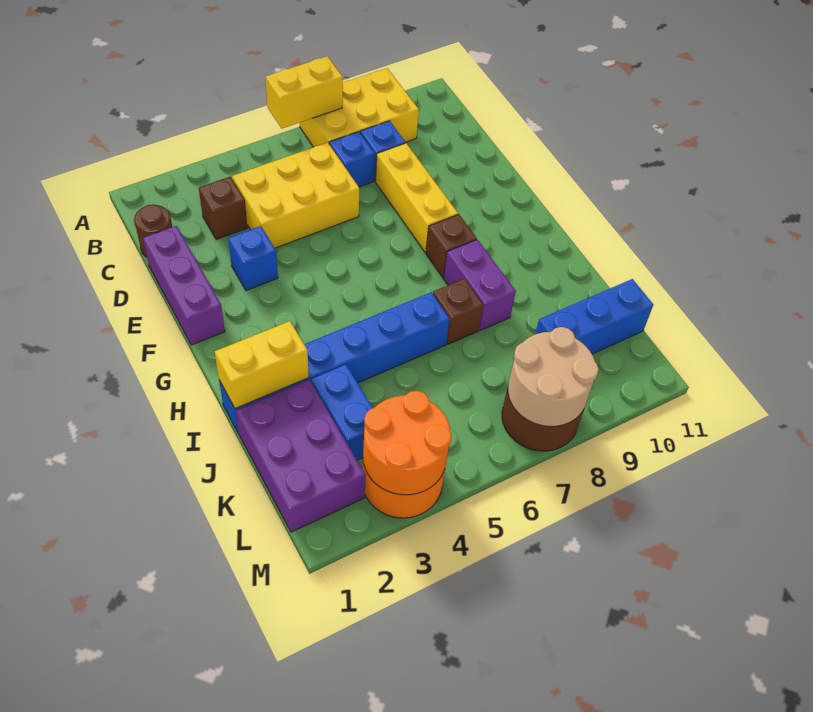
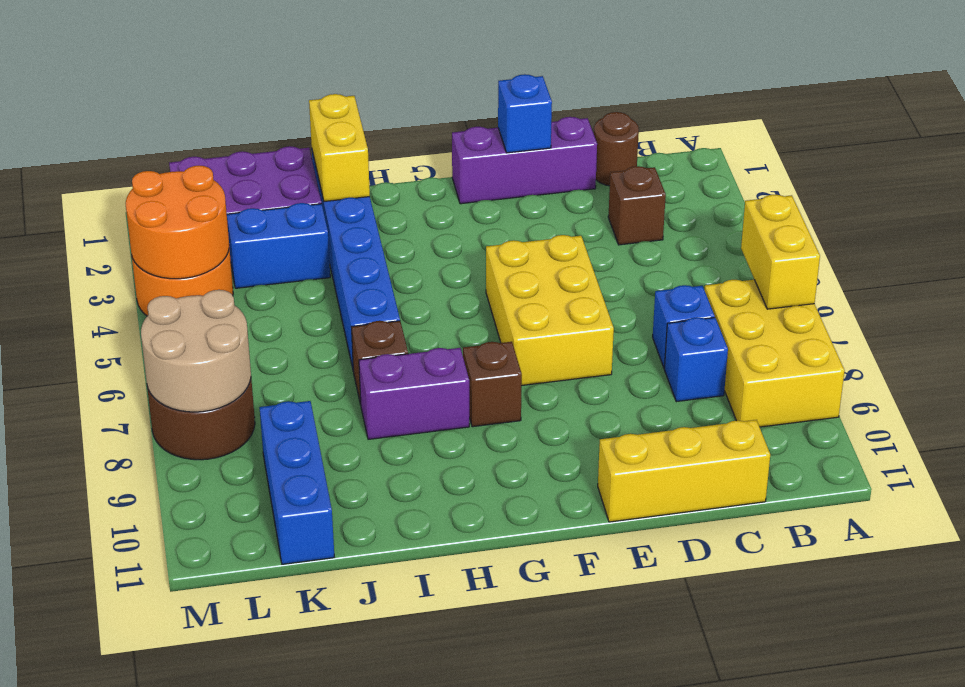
yellow brick C4:D6 level 1 -> yellow brick E5:F7 level 1
yellow brick D8:F8 level 1 -> yellow brick C11:E11 level 1
blue brick E3 level 1 -> blue brick E1 level 2

